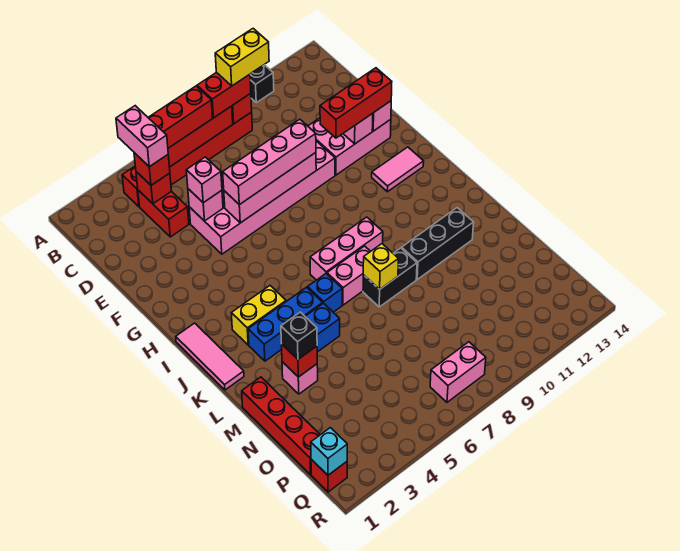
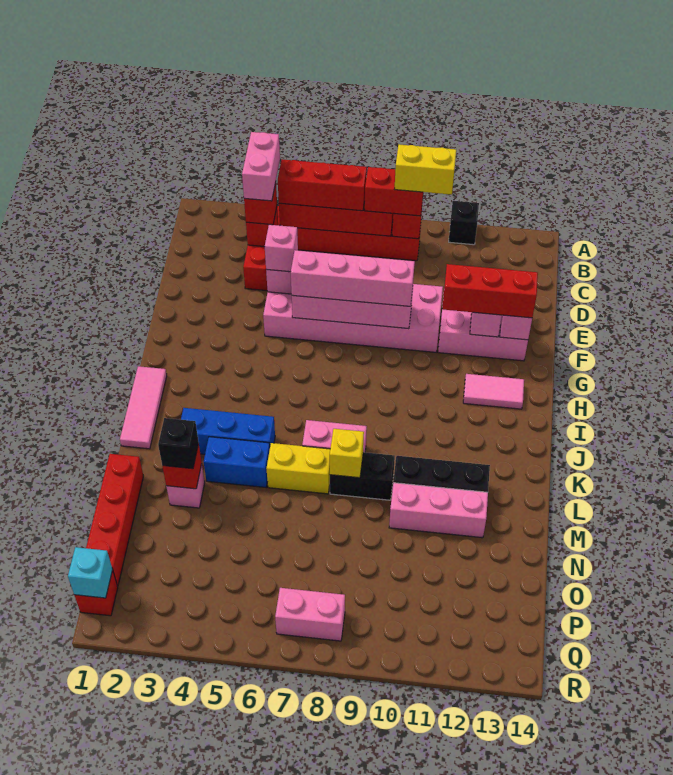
yellow brick J3:J4 level 1 -> yellow brick L6:L7 level 1
pink brick J7:J9 level 1 -> pink brick M10:M12 level 1
blue brick K6 level 1 -> none

